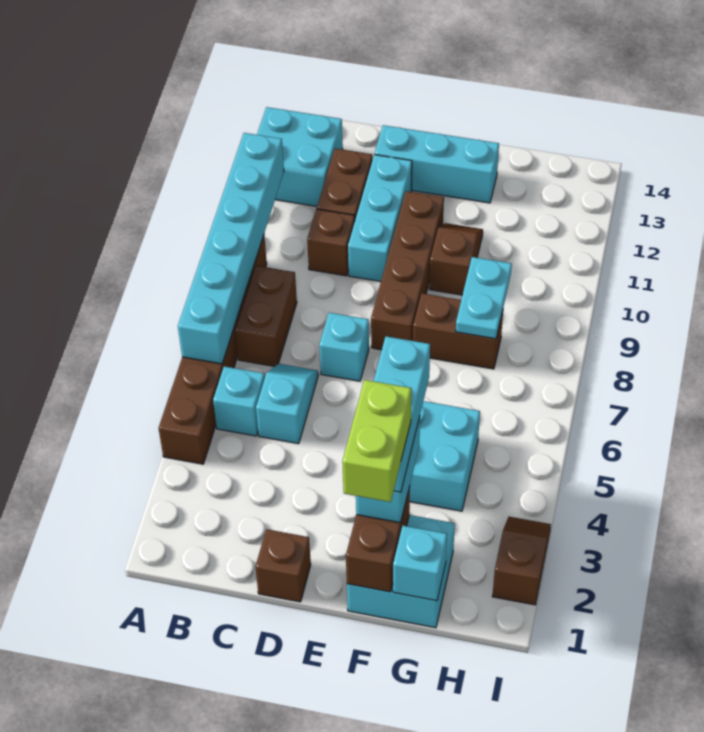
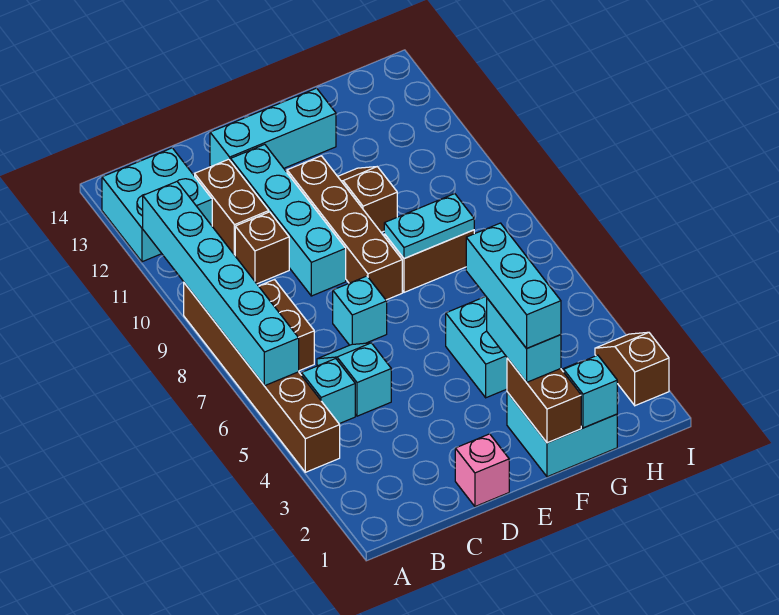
brown brick D1 level 1 -> pink brick D1 level 1
cyan brick D10:D12 level 1 -> cyan brick D9:D12 level 1
lime brick F1:F2 level 5 -> none
cyan plate G8:G9 level 2 -> cyan plate F8:G8 level 2

